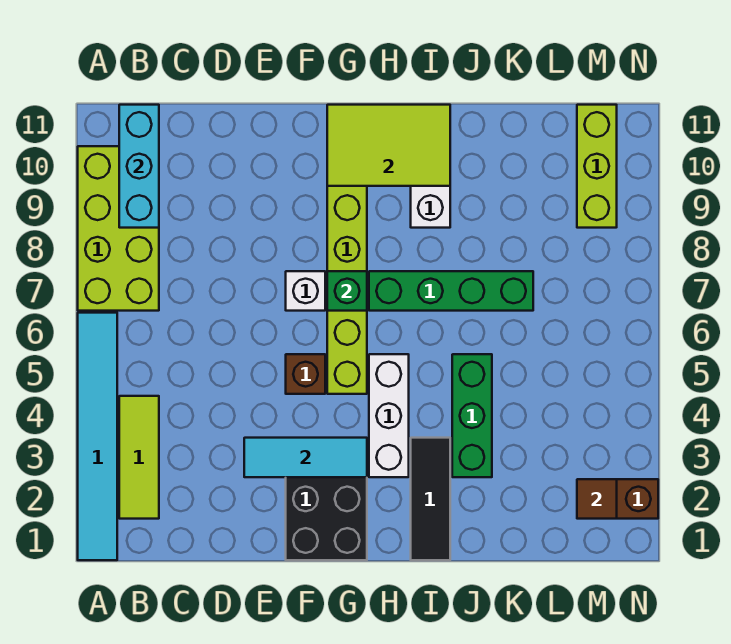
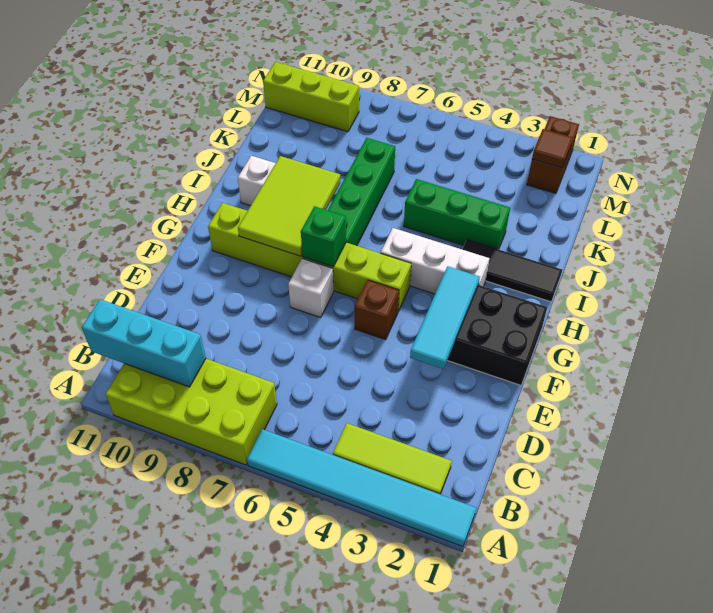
lime tile G10:I11 level 2 -> lime tile G8:I9 level 2

